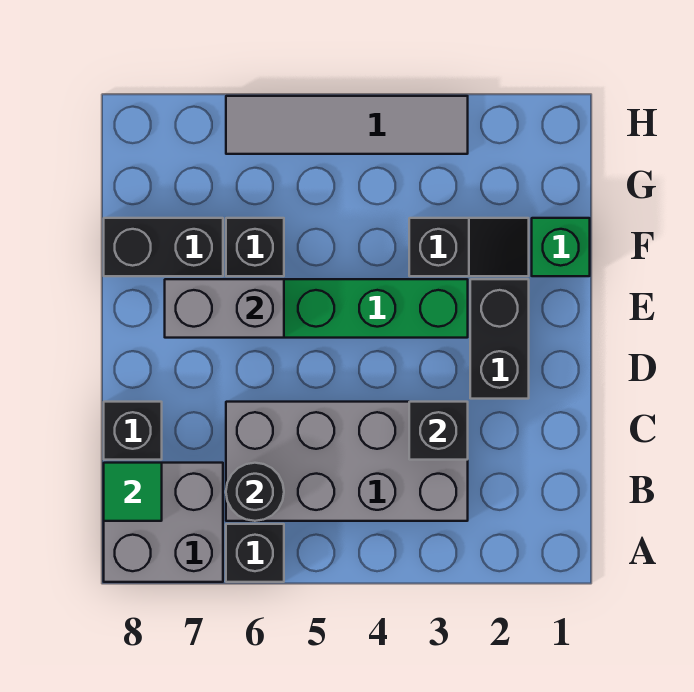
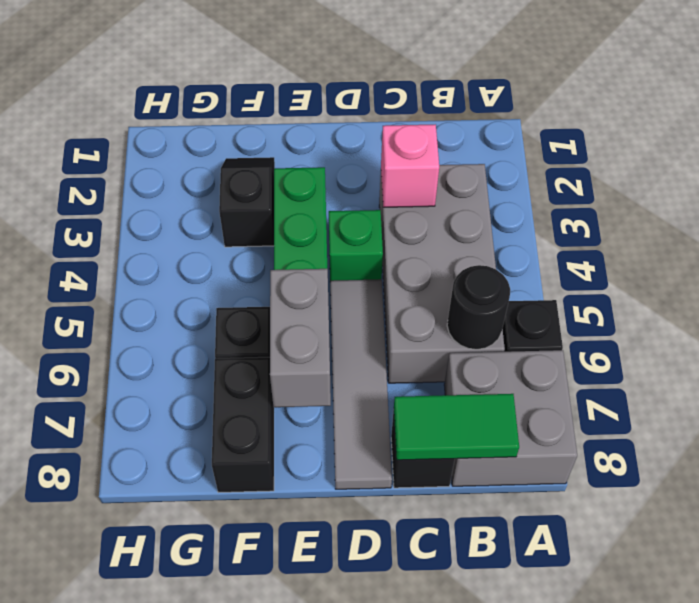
green tile B8 level 2 -> green tile B8:C8 level 2
black brick C3 level 2 -> pink brick C3 level 2
black brick D2:E2 level 1 -> none
green brick F1 level 1 -> green brick D4 level 1
grey tile H3:H6 level 1 -> grey tile D5:D8 level 1

